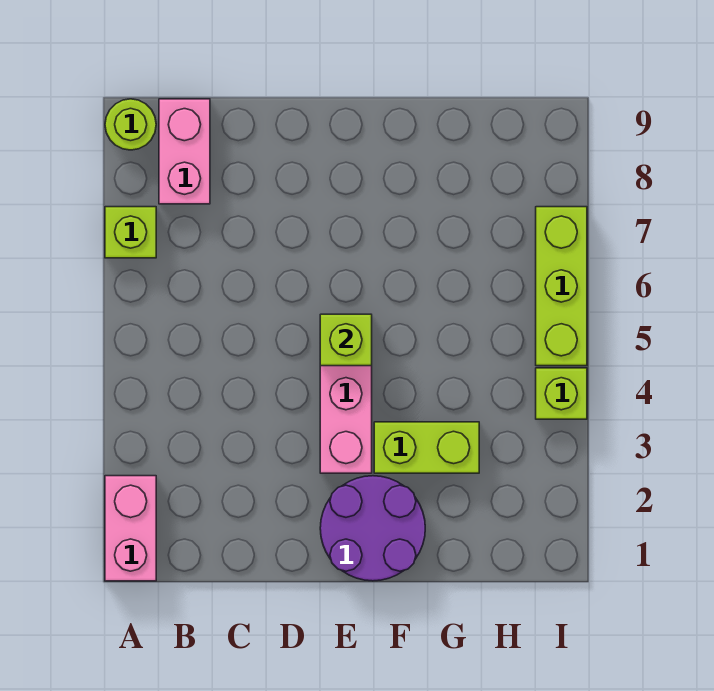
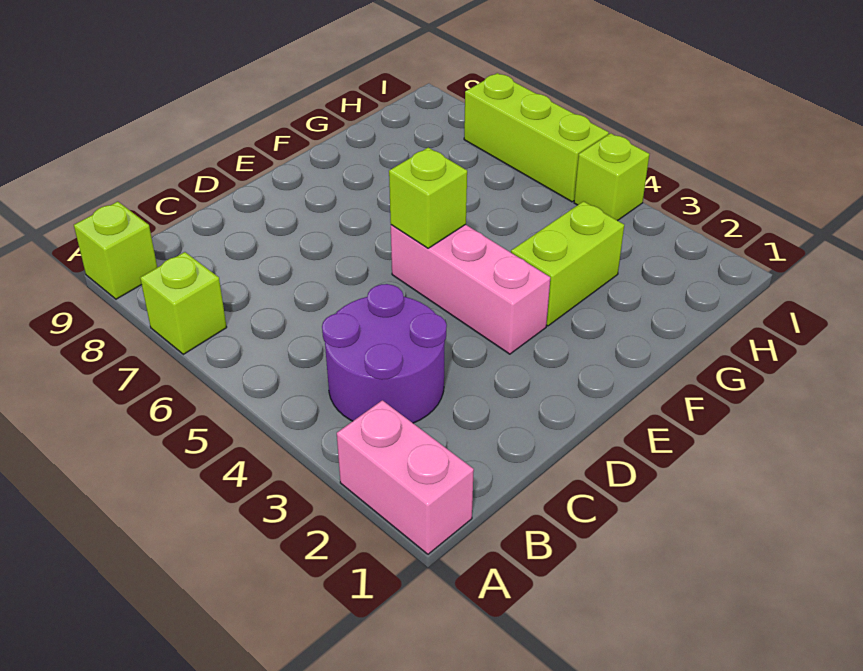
lime round brick A9 level 1 -> lime brick A9 level 1
pink brick B8:B9 level 1 -> none
purple round brick E1:F2 level 1 -> purple round brick B3:C4 level 1

